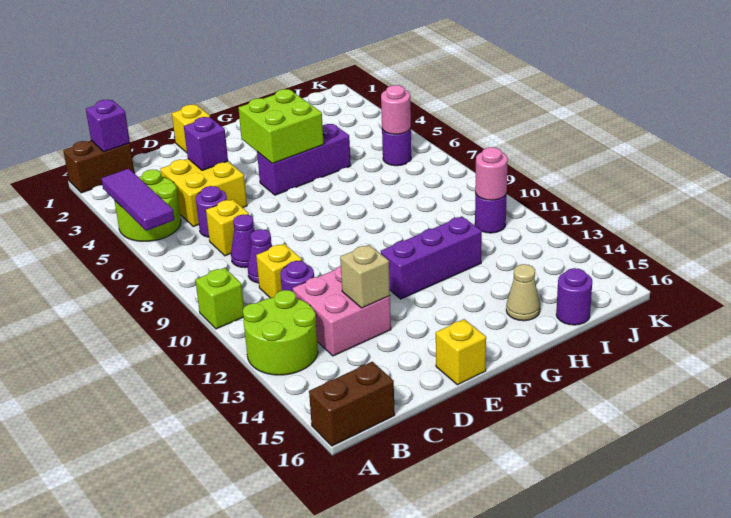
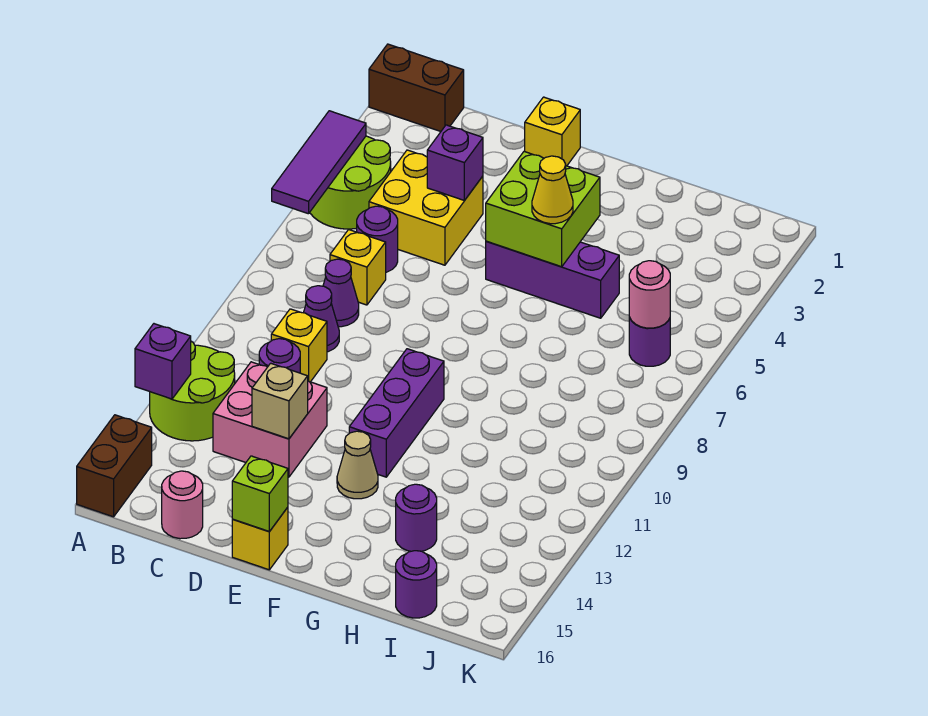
lime brick A10 level 1 -> lime brick E16 level 2
brown brick A16:B16 level 1 -> brown brick A15:A16 level 1
purple brick B1 level 2 -> purple brick A13 level 2
purple brick F12:H12 level 1 -> purple brick F10:F12 level 1
none -> yellow cone G5 level 3
tan cone H15 level 1 -> tan cone F13 level 1
purple round brick J11 level 1 -> purple round brick H14 level 1
pink round brick J11 level 2 -> pink round brick C16 level 1

